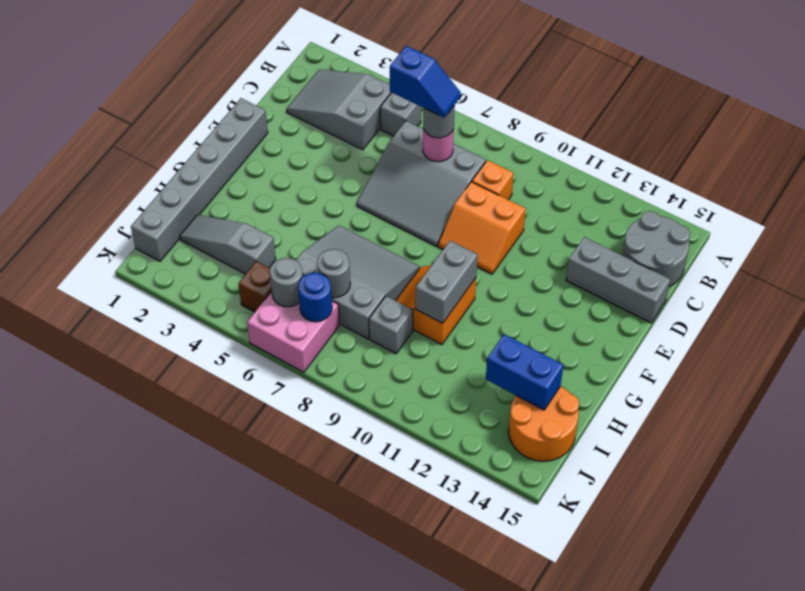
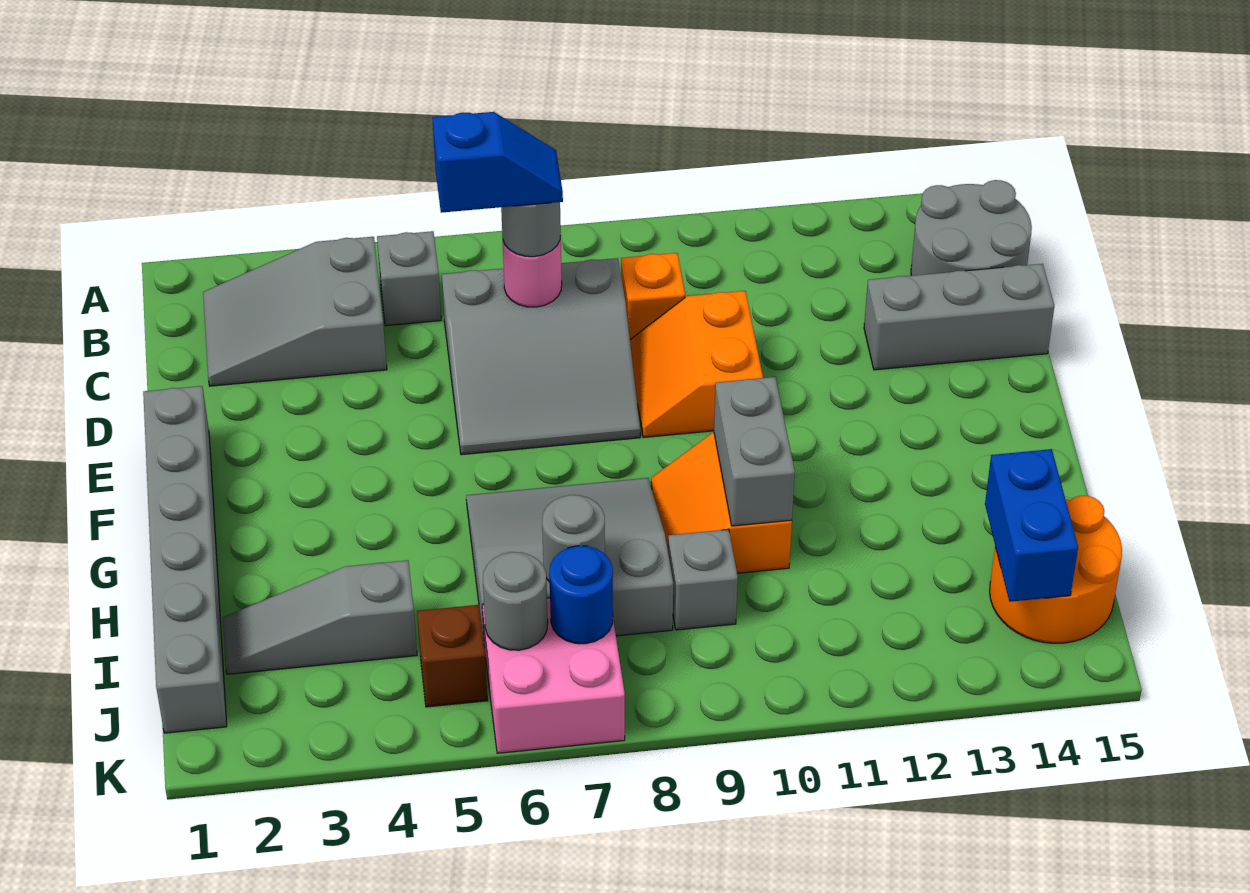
orange slope D9:E10 level 1 top D -> orange slope D9:E10 level 1 top 10
blue brick I13:I14 level 2 -> blue brick I14:J14 level 2

